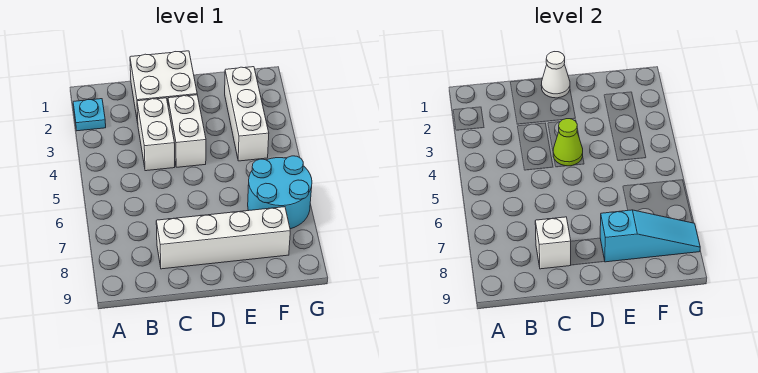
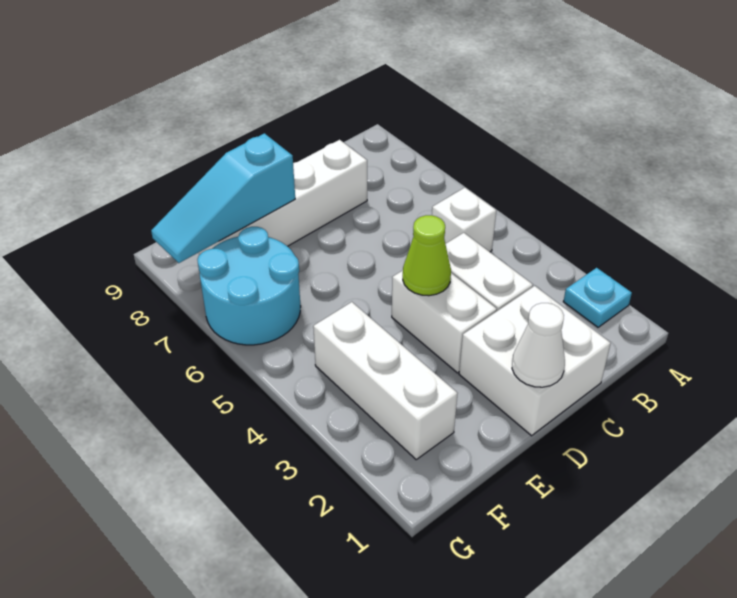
white brick C8 level 2 -> white brick B5 level 1

